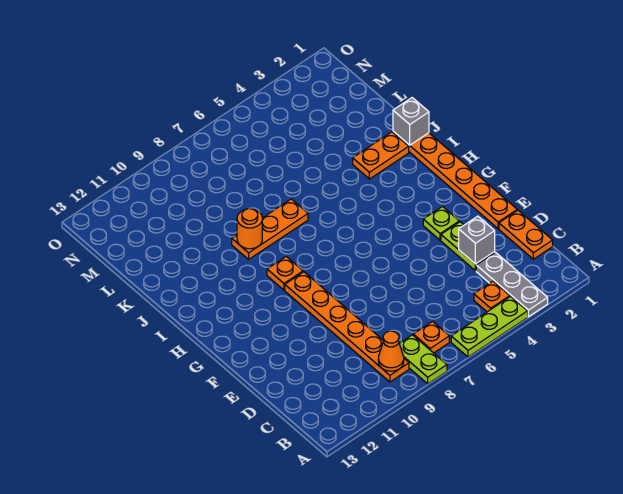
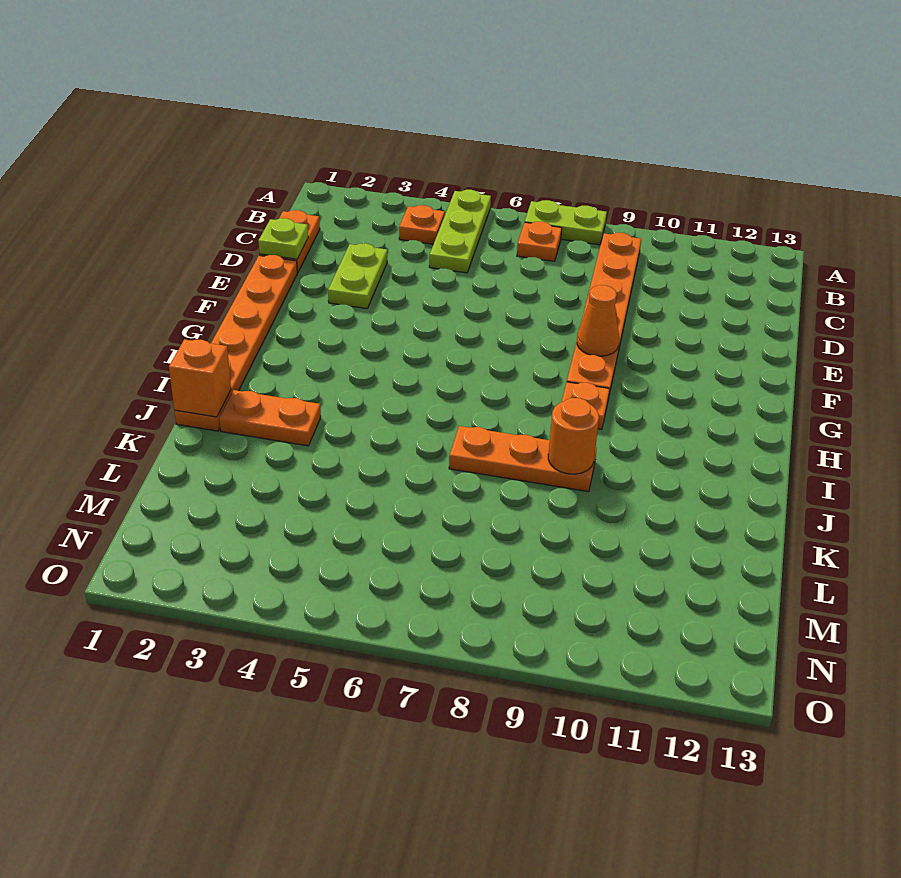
grey plate A3:C3 level 1 -> none
lime plate A4:A6 level 1 -> lime plate A5:C5 level 1
lime plate A8:B8 level 1 -> lime plate A7:A8 level 1
orange cone B9 level 2 -> orange cone F9 level 2
grey brick D3 level 2 -> none
lime plate F3 level 1 -> lime plate D1 level 2
grey brick J1 level 2 -> orange brick J1 level 2

